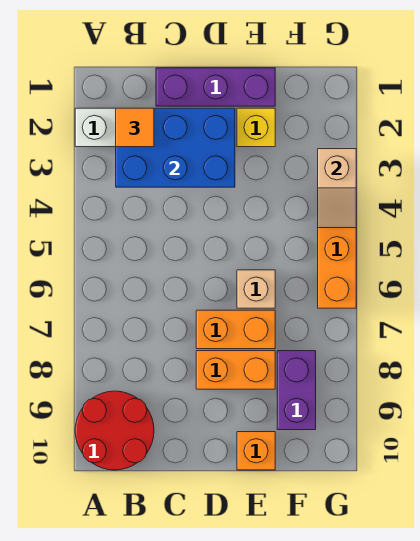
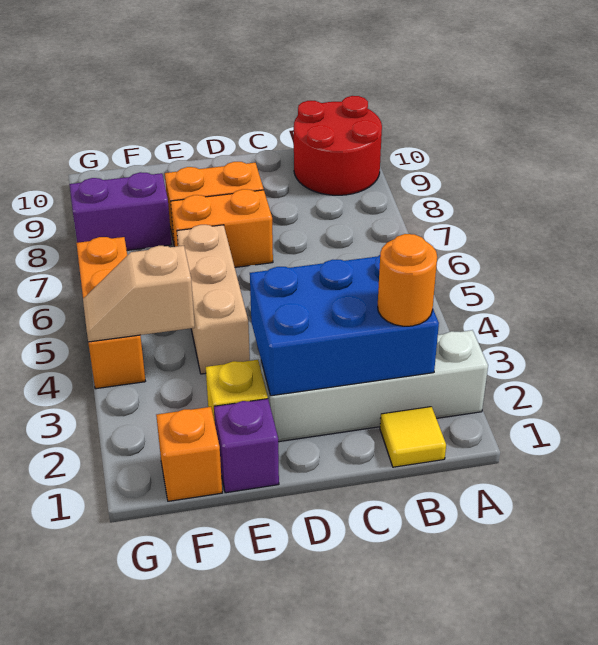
none -> yellow tile B1 level 1
orange tile B2 level 3 -> orange round brick B2 level 3
purple brick C1:E1 level 1 -> purple brick E1 level 1
tan brick E6 level 1 -> tan brick E4:E6 level 1
orange brick E10 level 1 -> orange brick F1 level 1
purple brick F8:F9 level 1 -> purple brick F8:G8 level 1
tan slope G3:G4 level 2 top 3 -> tan slope F4:G4 level 2 top F

